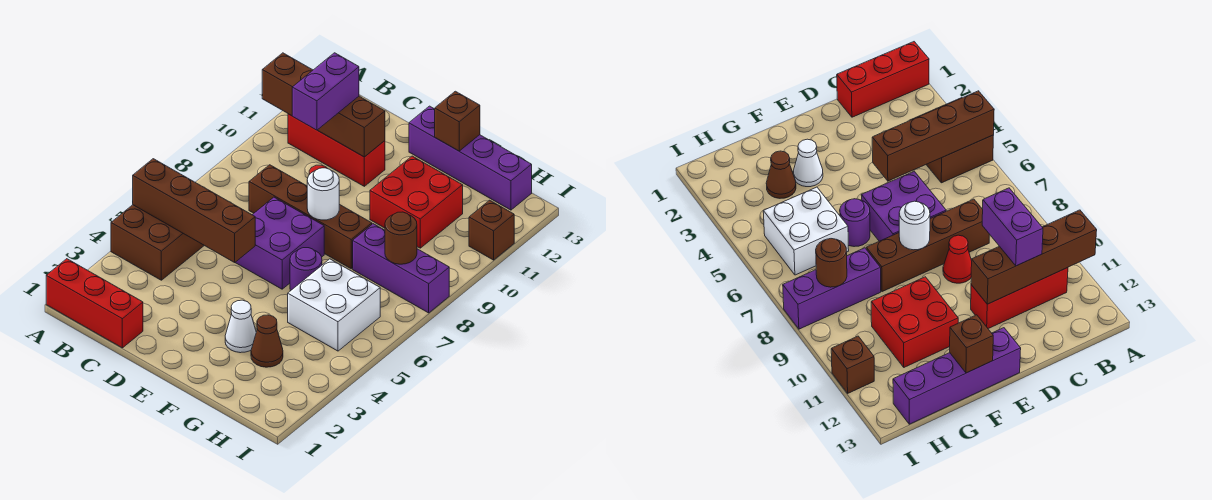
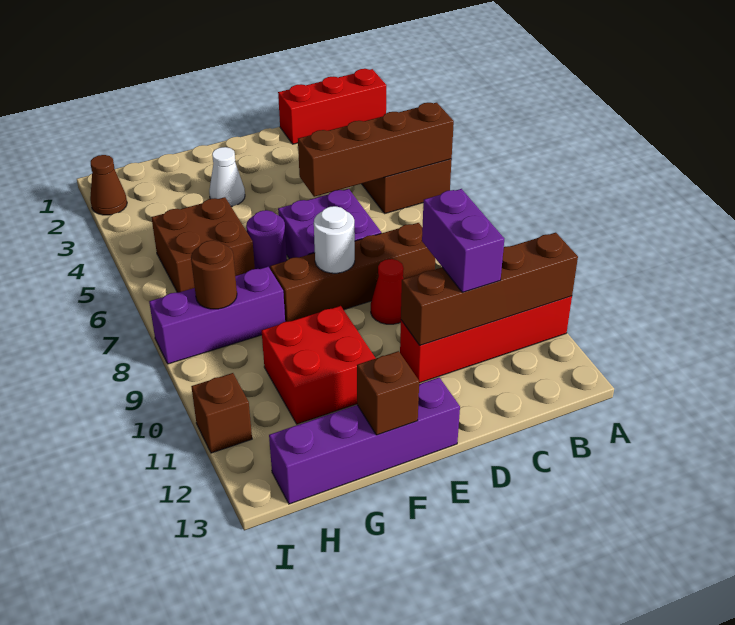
red brick B11:D11 level 1 -> red brick A11:D11 level 1
brown cone G3 level 1 -> brown cone I2 level 1
white brick G5:H6 level 1 -> brown brick G5:H6 level 1

